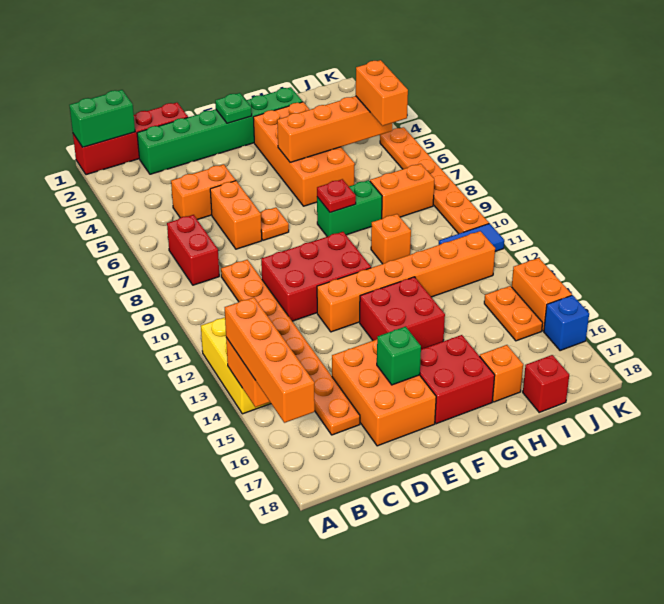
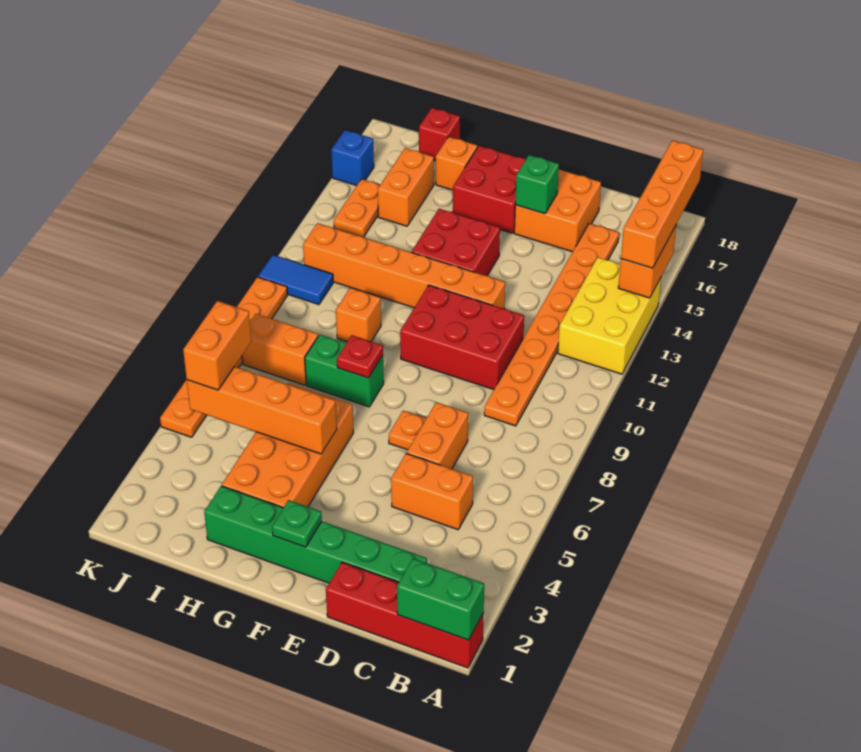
red brick B7:B8 level 1 -> none
orange brick D15:E17 level 1 -> orange brick D16:E17 level 1
orange brick K14:K15 level 1 -> orange brick I15:I16 level 1

